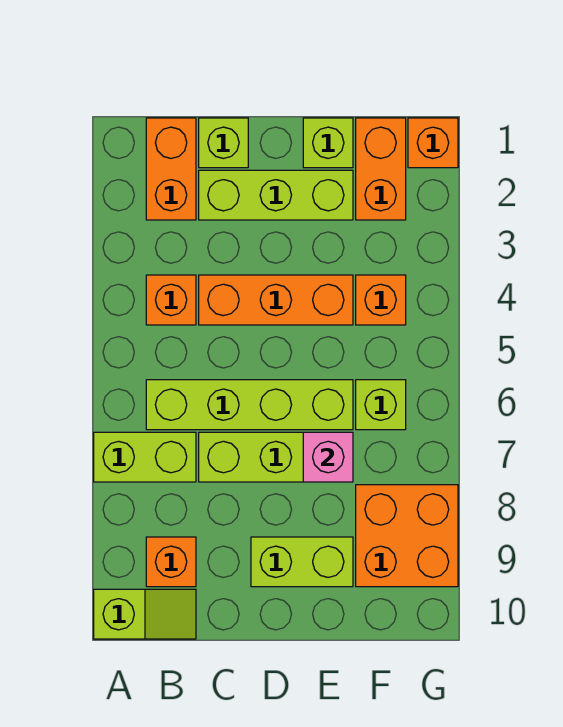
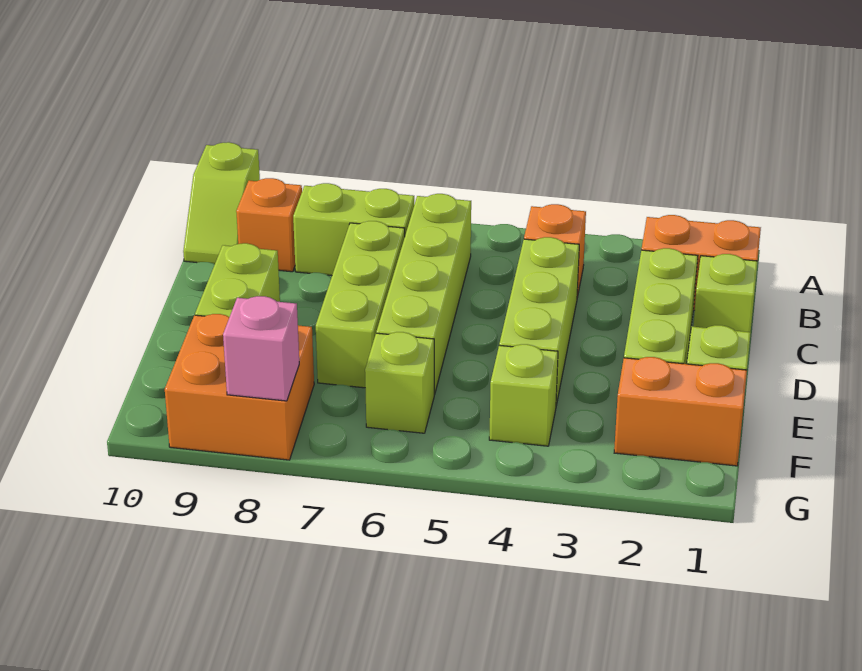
lime brick A7:B7 level 1 -> lime brick B7:B8 level 1
orange brick C4:E4 level 1 -> lime brick C4:E4 level 1
pink brick E7 level 2 -> pink brick G8 level 2
orange brick F4 level 1 -> lime brick F4 level 1
orange brick G1 level 1 -> none

